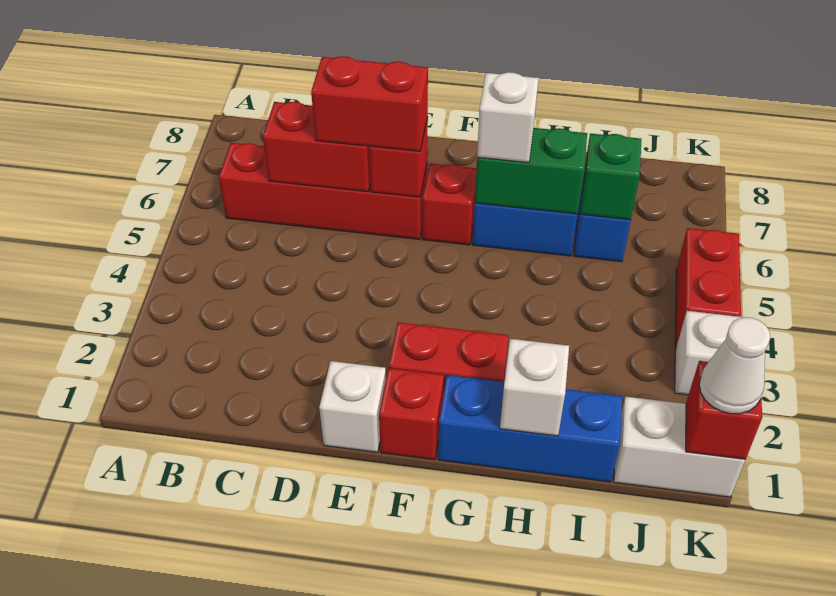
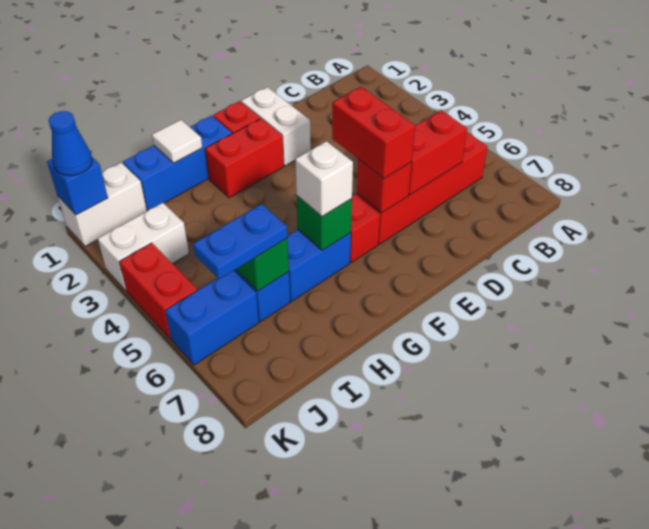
red brick D6:E6 level 3 -> red brick E5:E6 level 3
white brick E1 level 1 -> white brick E1:E2 level 1
green brick G6:H6 level 2 -> green brick G6 level 2
white brick H1 level 2 -> white tile H1 level 2
none -> blue plate I6:J6 level 3
none -> blue brick J6:K6 level 1
red brick K1 level 2 -> blue brick K1 level 2
white cone K1 level 3 -> blue cone K1 level 3
white brick K3 level 1 -> white brick J3:K3 level 1

